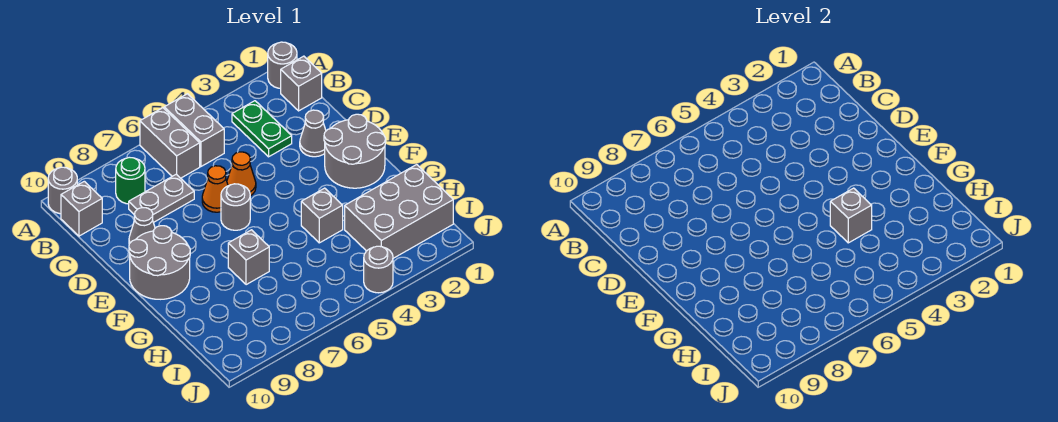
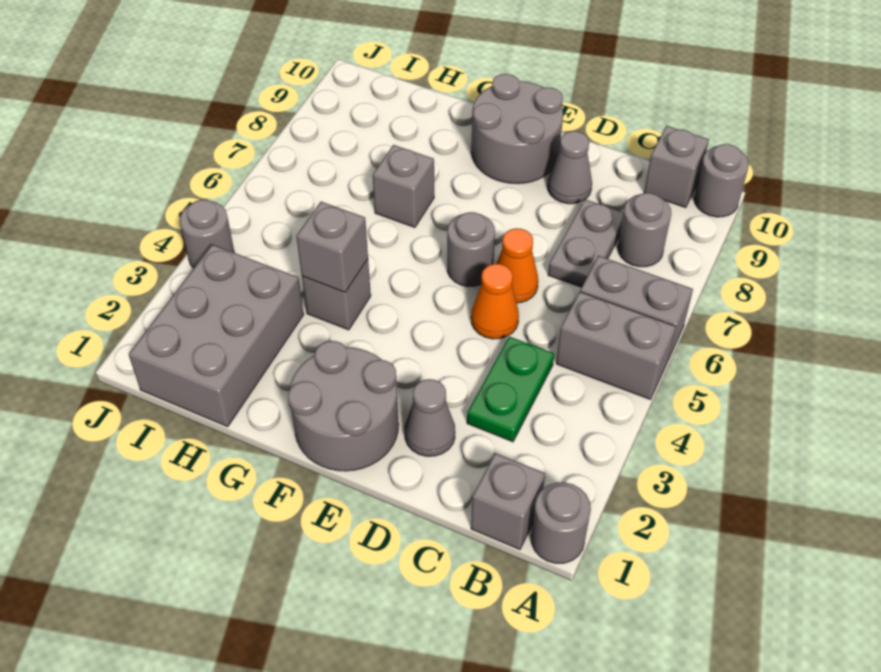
green plate B3:C3 level 1 -> green plate C3:C4 level 1
green round brick B8 level 1 -> grey round brick B8 level 1

